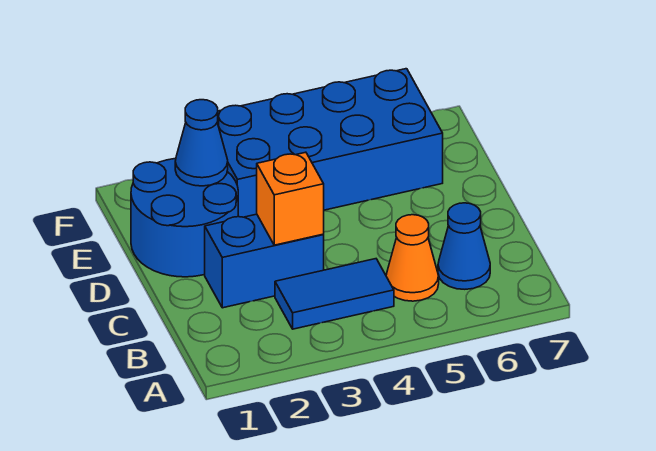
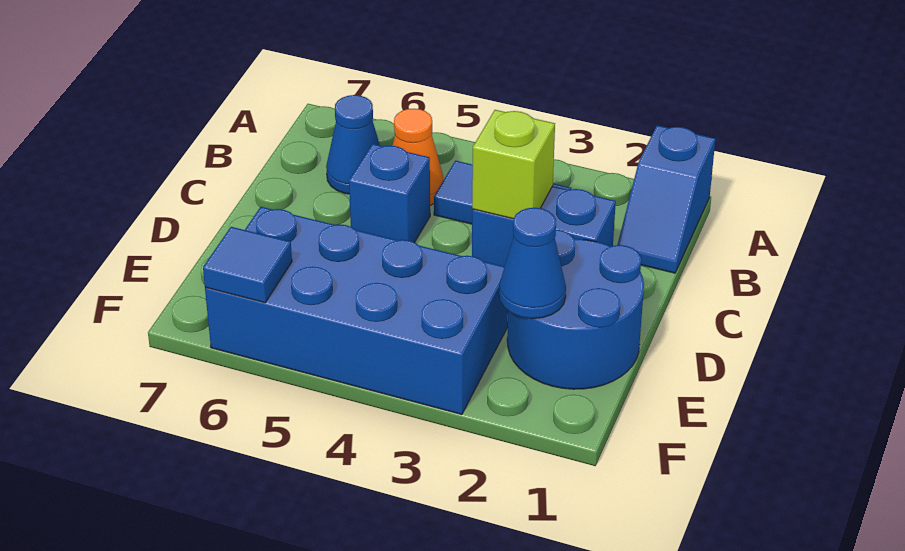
none -> blue slope A1:B1 level 1 top A
orange brick C3 level 2 -> lime brick C3 level 2
none -> blue brick C5 level 1
none -> blue tile F6 level 2

